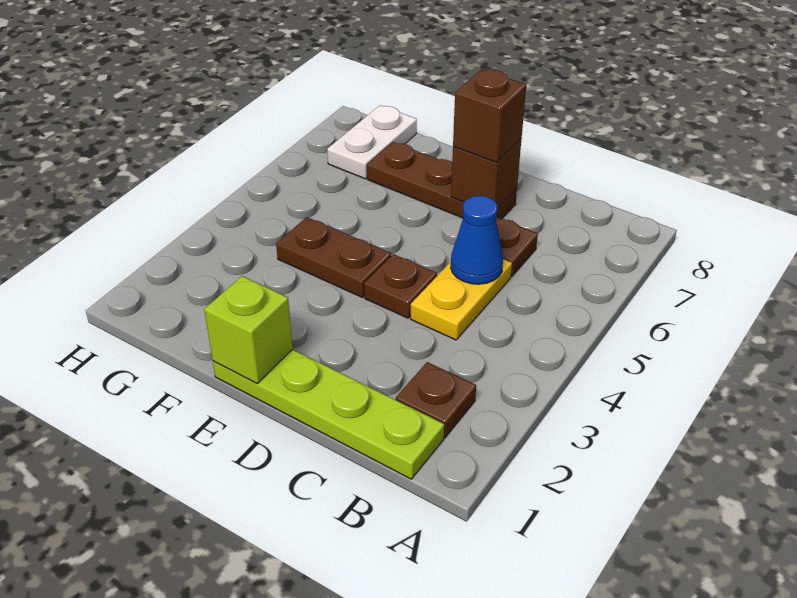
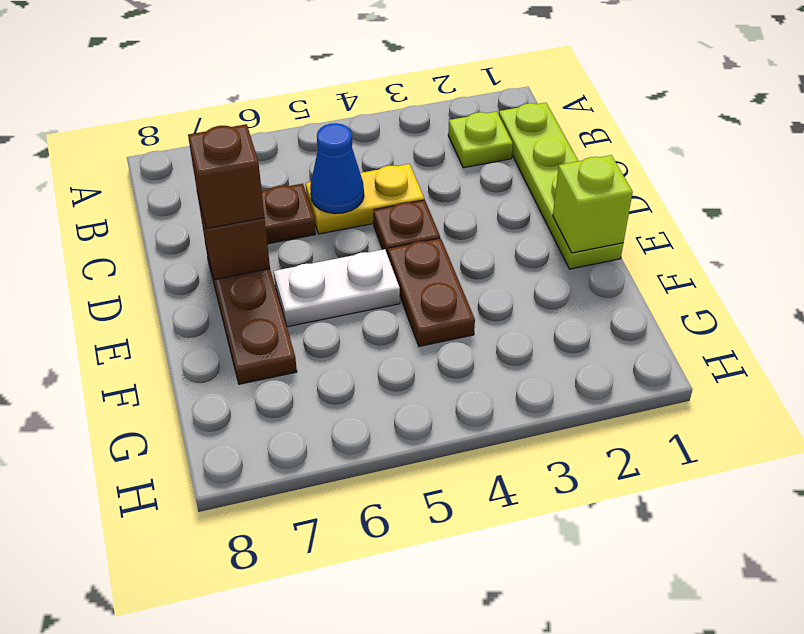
brown plate B2 level 1 -> lime plate B2 level 1
white plate G7:G8 level 1 -> white plate E5:E6 level 1

